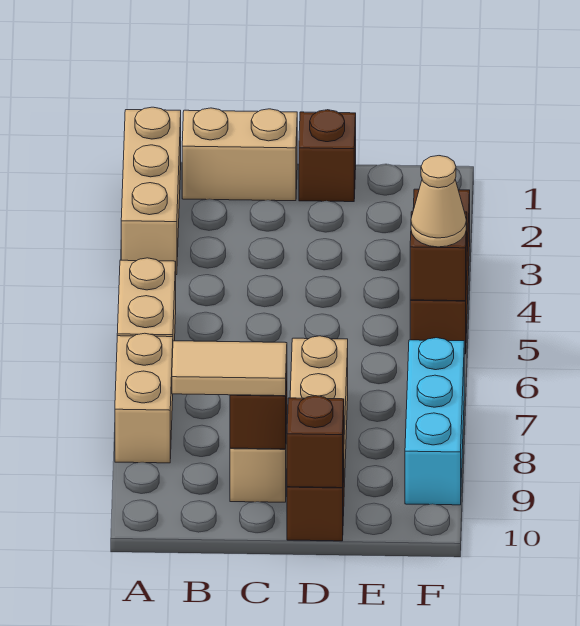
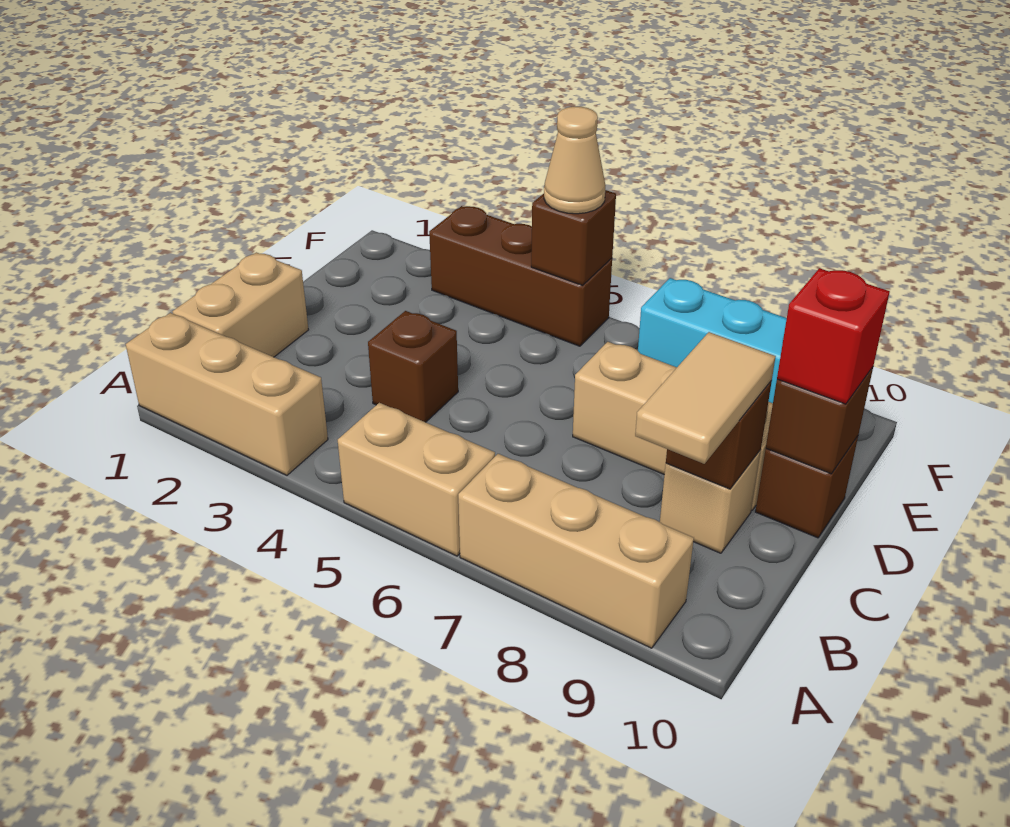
tan brick A7:A8 level 1 -> tan brick A7:A9 level 1
brown brick D1 level 1 -> brown brick C4 level 1
none -> red brick D10 level 3

